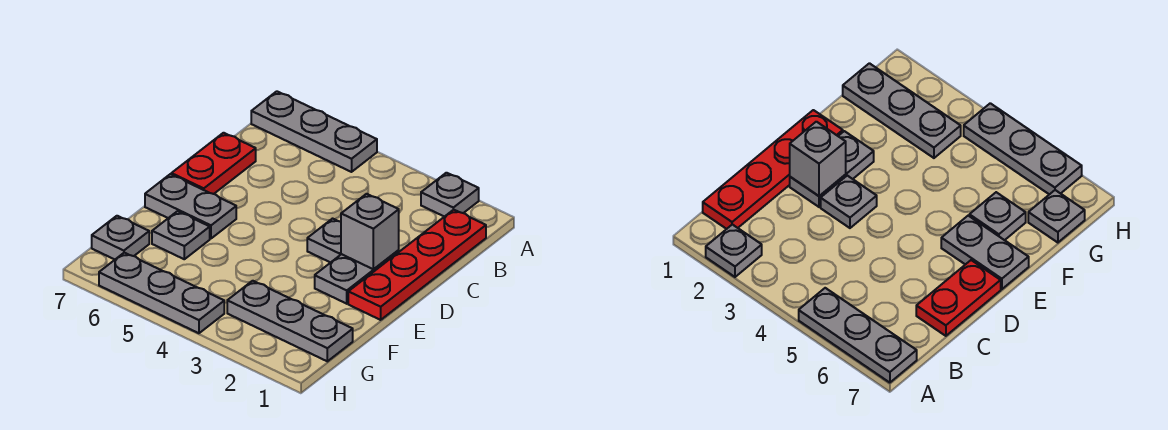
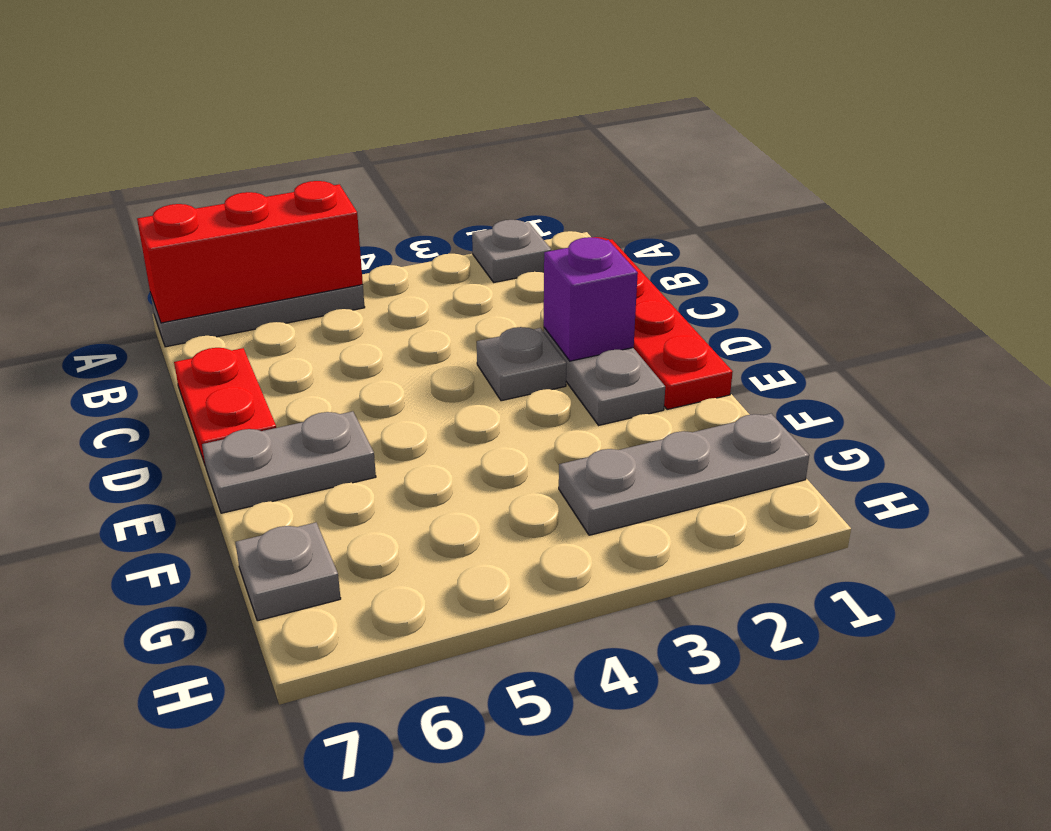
none -> red brick A5:A7 level 2
grey brick D2 level 2 -> purple brick D2 level 2
grey plate F6 level 1 -> none
grey plate H4:H6 level 1 -> none

